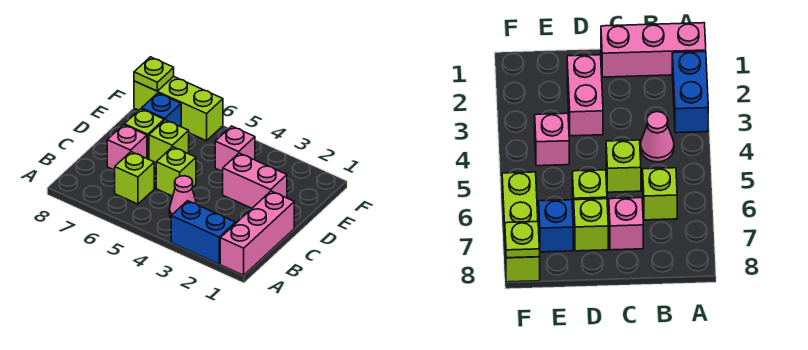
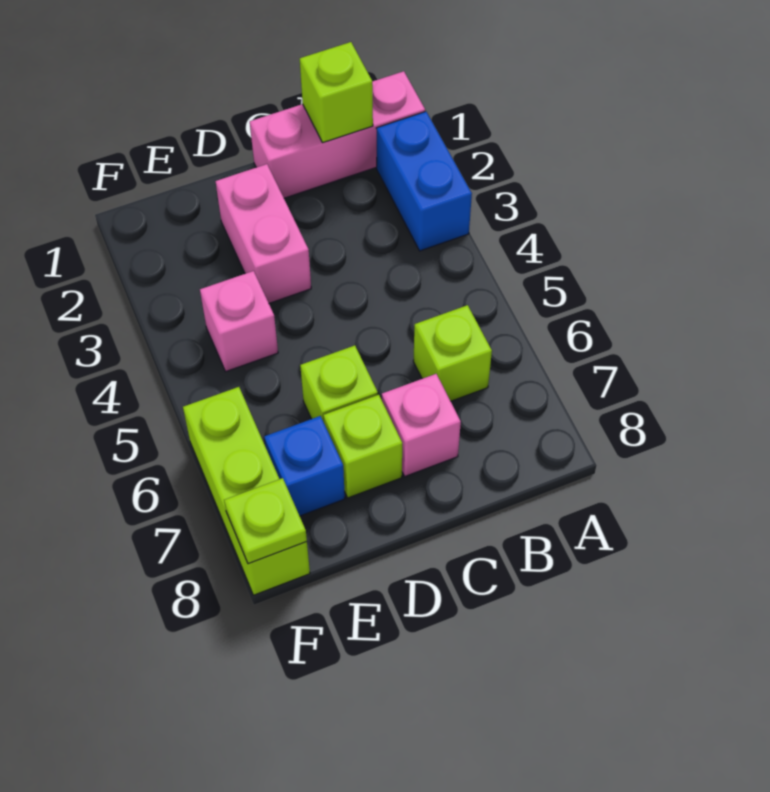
pink cone B4 level 1 -> none
lime brick C5 level 1 -> lime brick B1 level 2

